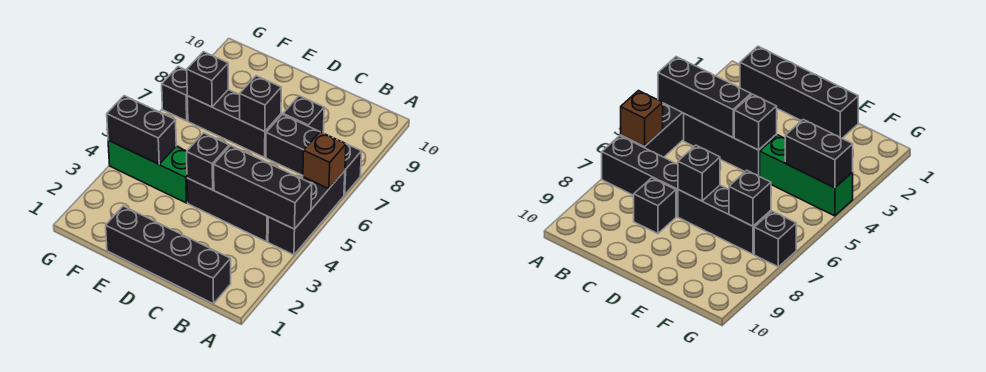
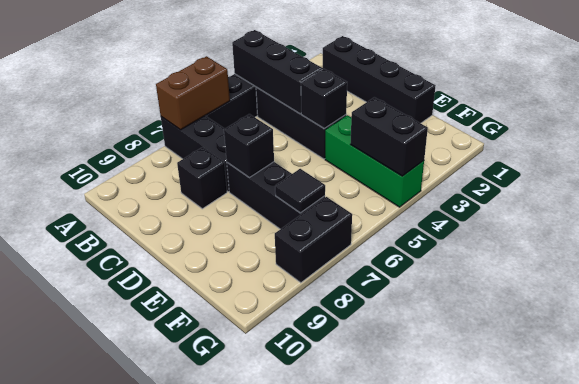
brown brick A6 level 2 -> brown brick A6:A7 level 2
black brick F7 level 2 -> black tile F7 level 2
black brick G7 level 1 -> black brick G7:G8 level 1

